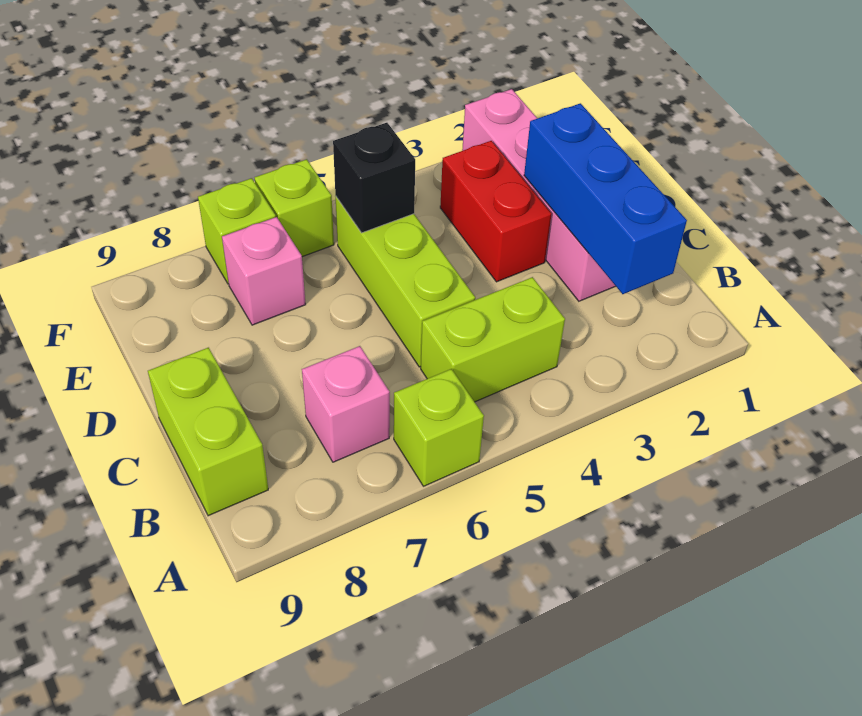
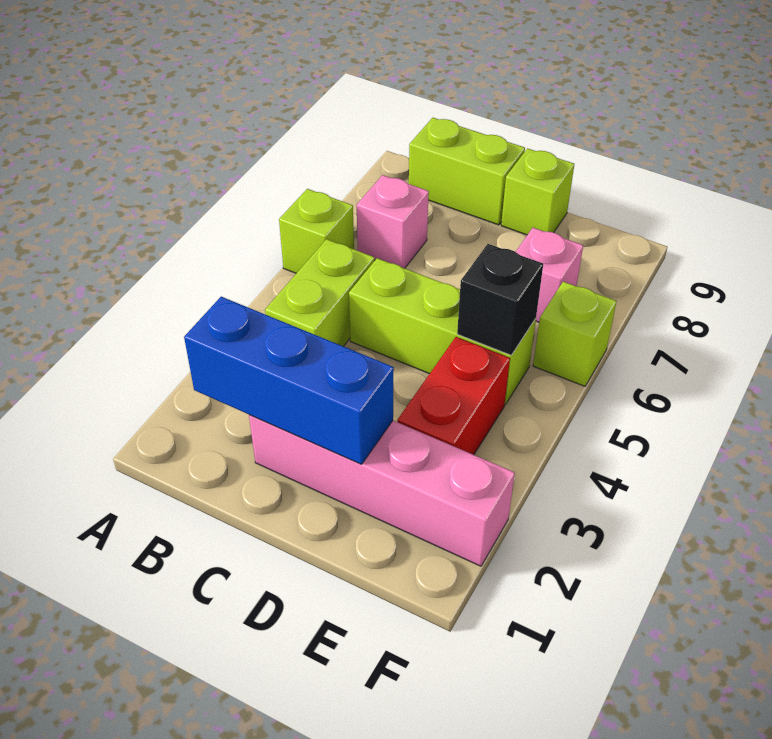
red brick D3:E3 level 1 -> red brick E3:E4 level 1
lime brick F7 level 1 -> lime brick D9 level 1

